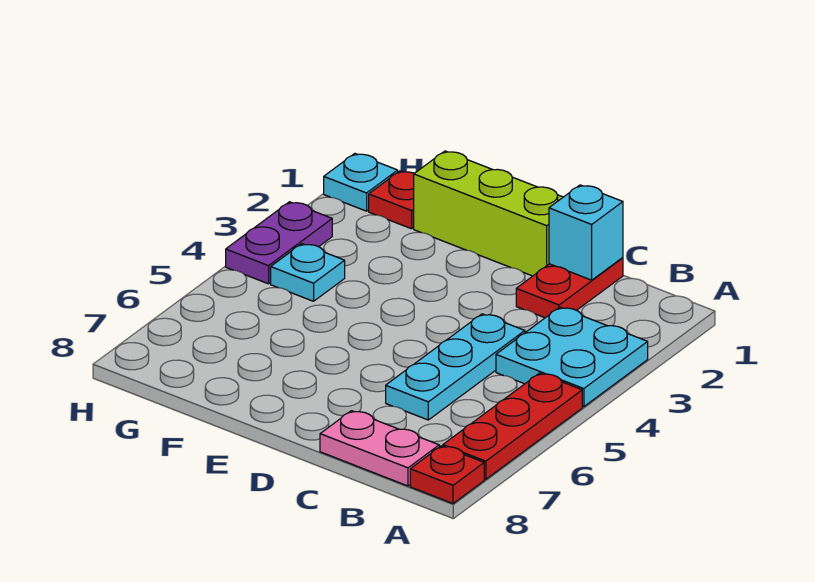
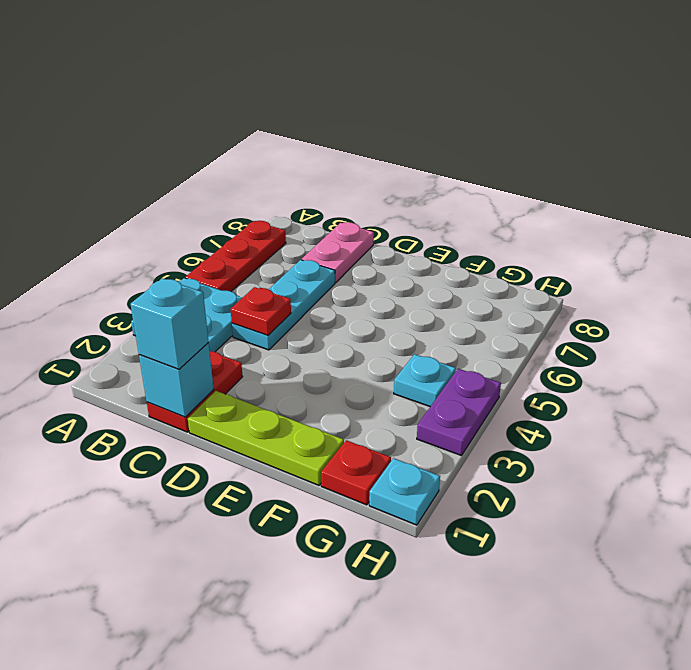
red plate A8 level 1 -> red plate C4 level 2
pink plate B8:C8 level 1 -> pink plate C7:C8 level 1
none -> cyan brick C1 level 3
lime brick D1:F1 level 1 -> lime plate D1:F1 level 1

